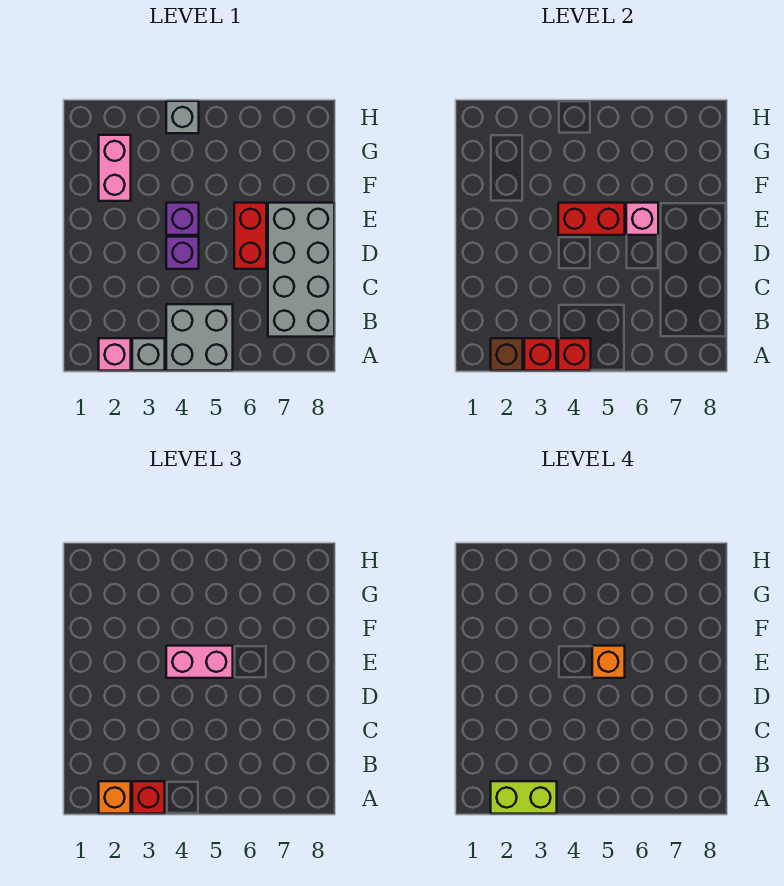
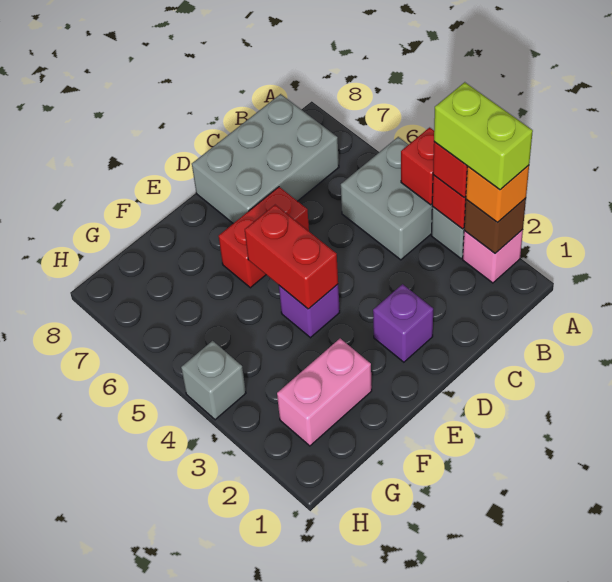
grey brick B7:E8 level 1 -> grey brick B7:D8 level 1
purple brick D4 level 1 -> purple brick D2 level 1
pink brick E4:E5 level 3 -> none
orange brick E5 level 4 -> none
pink brick E6 level 2 -> none

